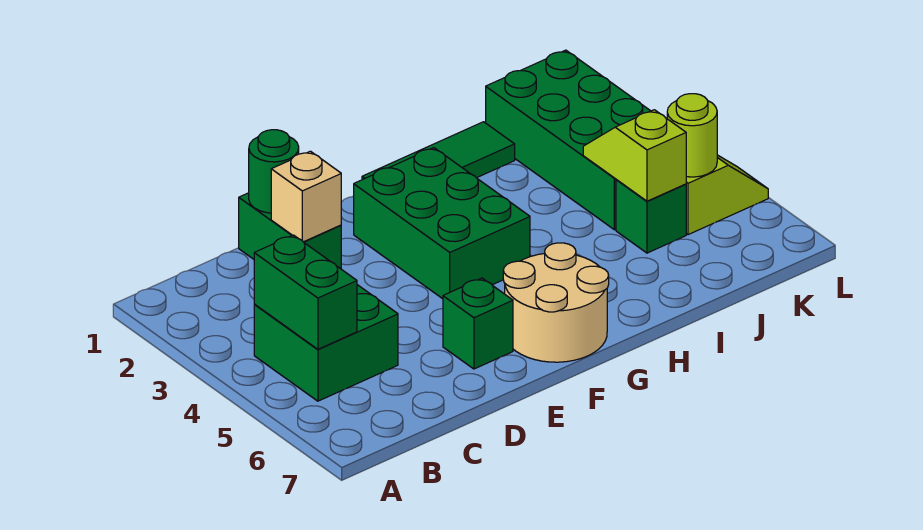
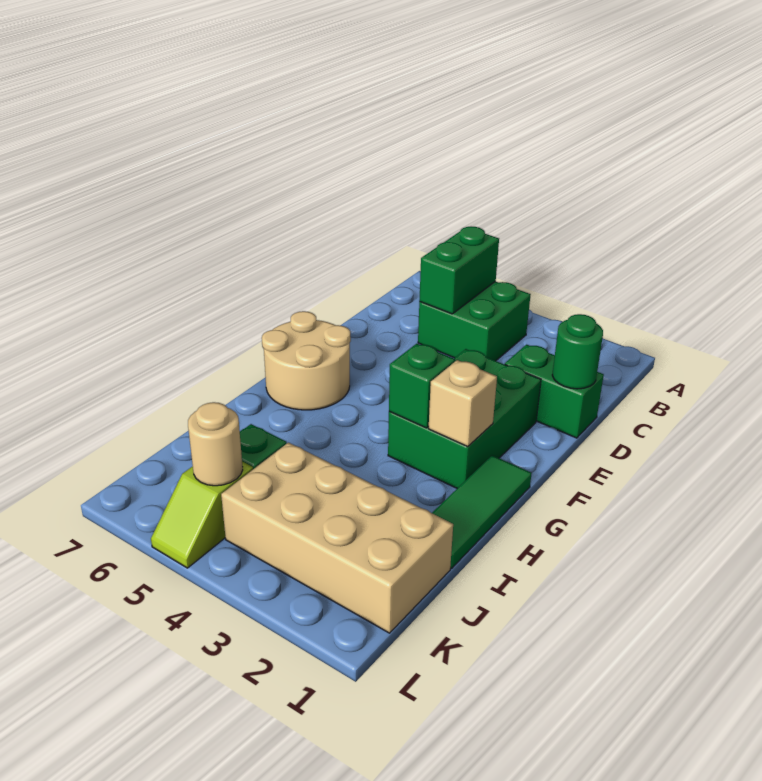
green brick B4:B5 level 2 -> green brick B5:C5 level 2
tan brick D2 level 2 -> tan brick G2 level 2
green brick E6 level 1 -> green brick G3 level 2
green brick F2:G4 level 1 -> green brick E2:G3 level 1
green brick J1:K4 level 1 -> tan brick J1:K4 level 1
lime slope J4:J5 level 2 top 5 -> none
lime round brick K5 level 2 -> tan round brick K5 level 2

